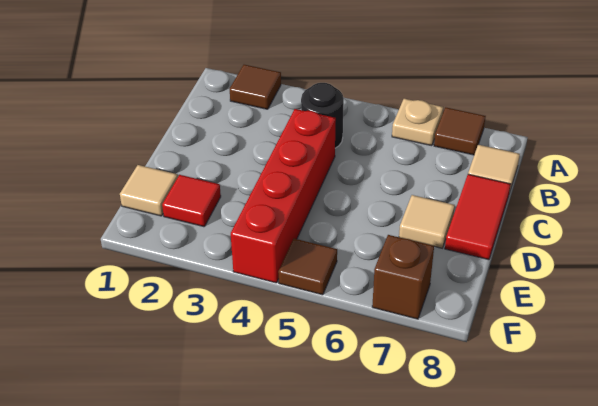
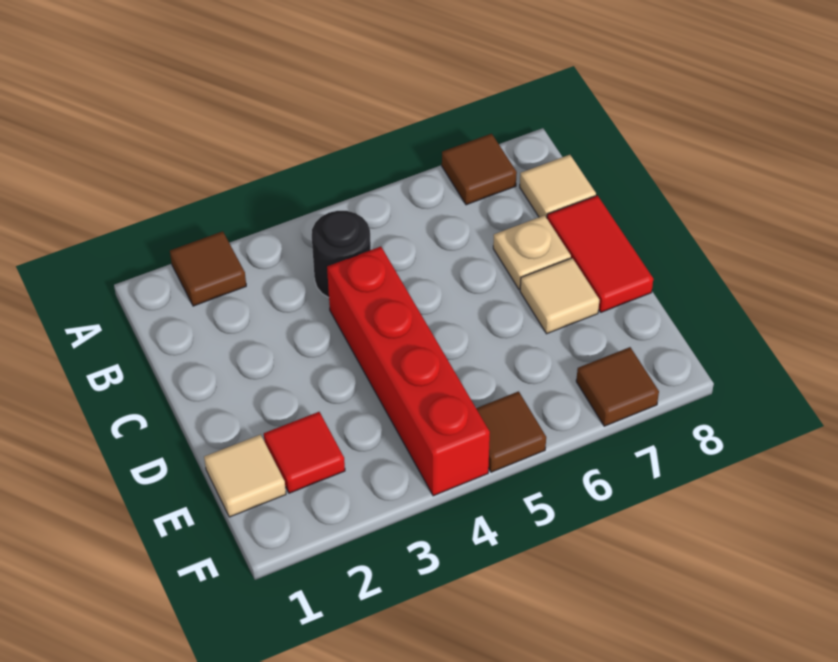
tan plate A6 level 1 -> tan plate C7 level 1
brown brick F7 level 1 -> brown tile F7 level 1

